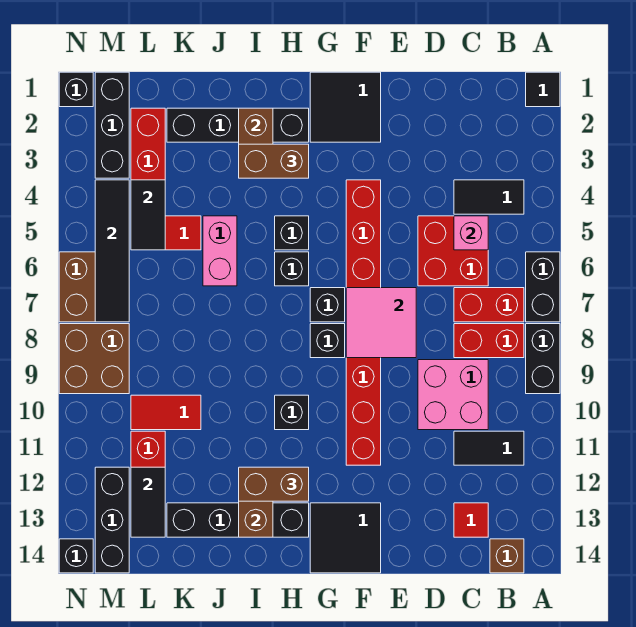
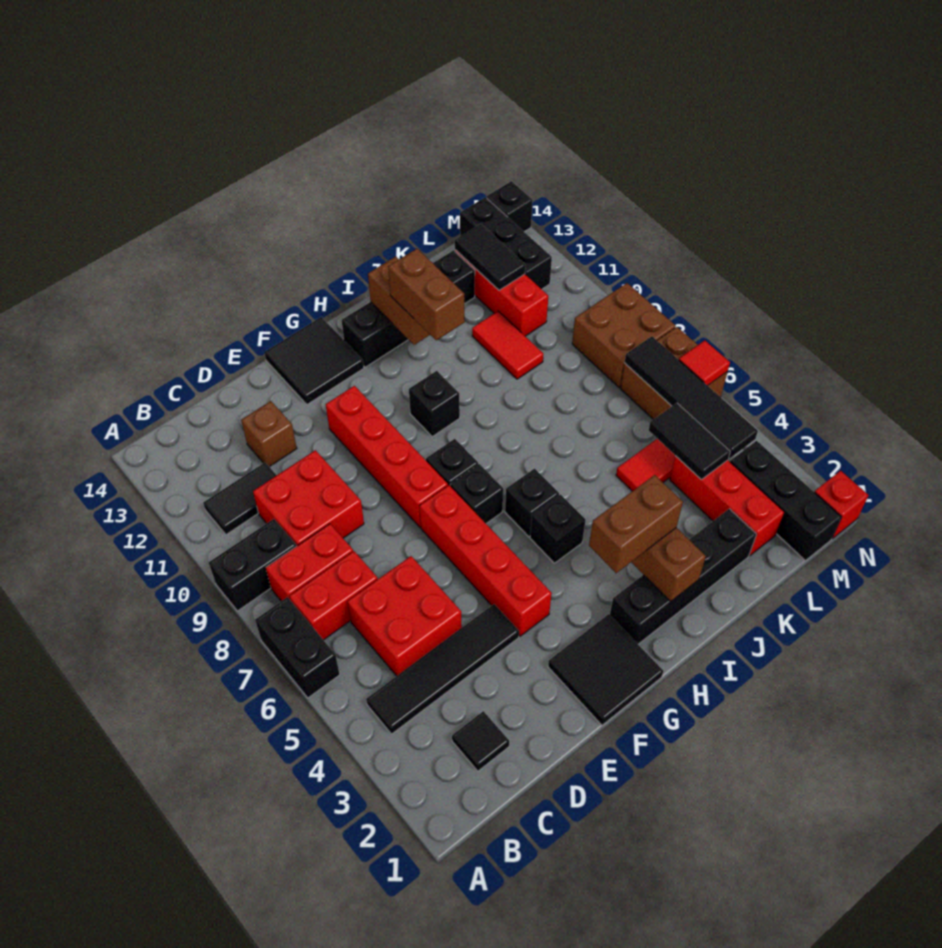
black tile A1 level 1 -> black tile C2 level 1
black brick A8:A9 level 1 -> black brick A9:B9 level 1
black tile B4:C4 level 1 -> black tile B4:E4 level 1
brown brick B14 level 1 -> brown brick D12 level 1
pink brick C5 level 2 -> none
pink brick C9:D10 level 1 -> red brick C9:D10 level 1
red tile C13 level 1 -> red tile N6 level 2
pink tile E7:F8 level 2 -> none
brown brick H12:I12 level 3 -> brown brick I11:I12 level 3
pink brick J5:J6 level 1 -> none
red tile K10:L10 level 1 -> red tile K10:K11 level 1
black brick N1 level 1 -> red brick N1 level 1

